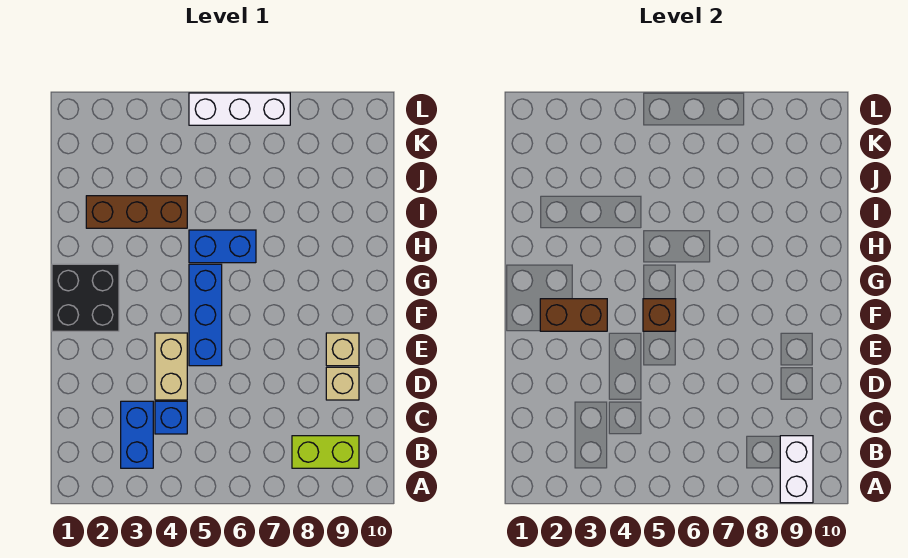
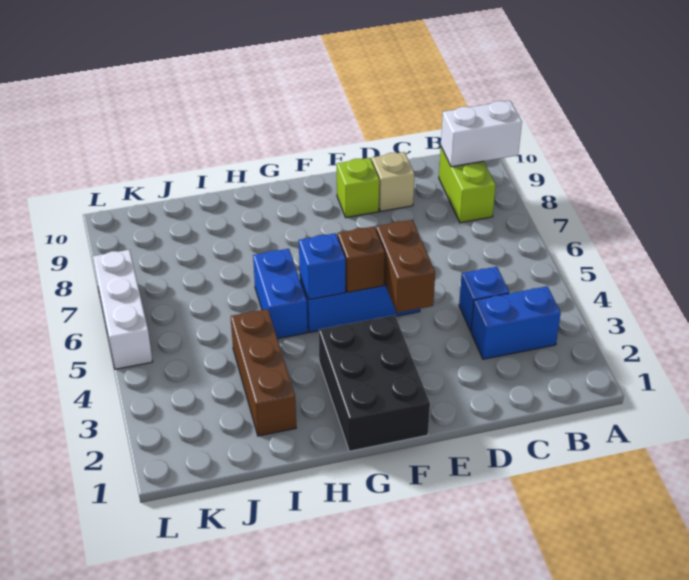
tan brick D4:E4 level 1 -> none
tan brick E9 level 1 -> lime brick E9 level 1
black brick F1:G2 level 1 -> black brick F1:G3 level 1
brown brick F2:F3 level 2 -> brown brick E4:E5 level 2
none -> blue brick G5 level 2

